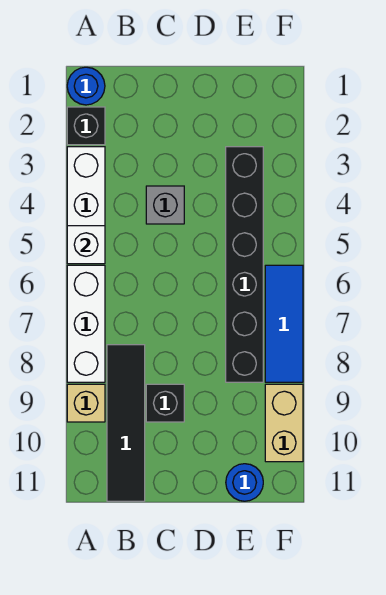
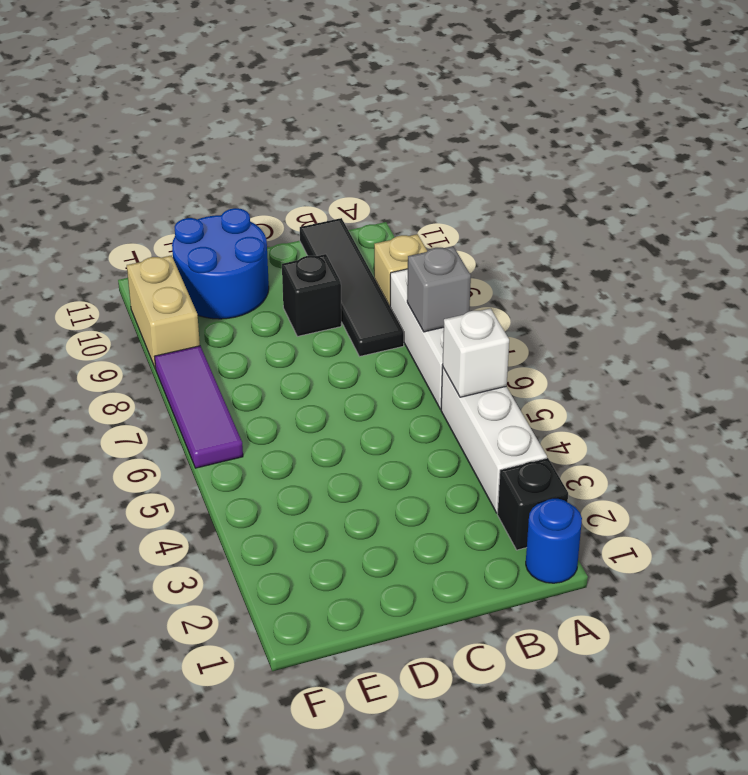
grey brick C4 level 1 -> grey brick A7 level 2
black brick E3:E8 level 1 -> none
blue round brick E11 level 1 -> blue round brick D10:E11 level 1
blue tile F6:F8 level 1 -> purple tile F6:F8 level 1

